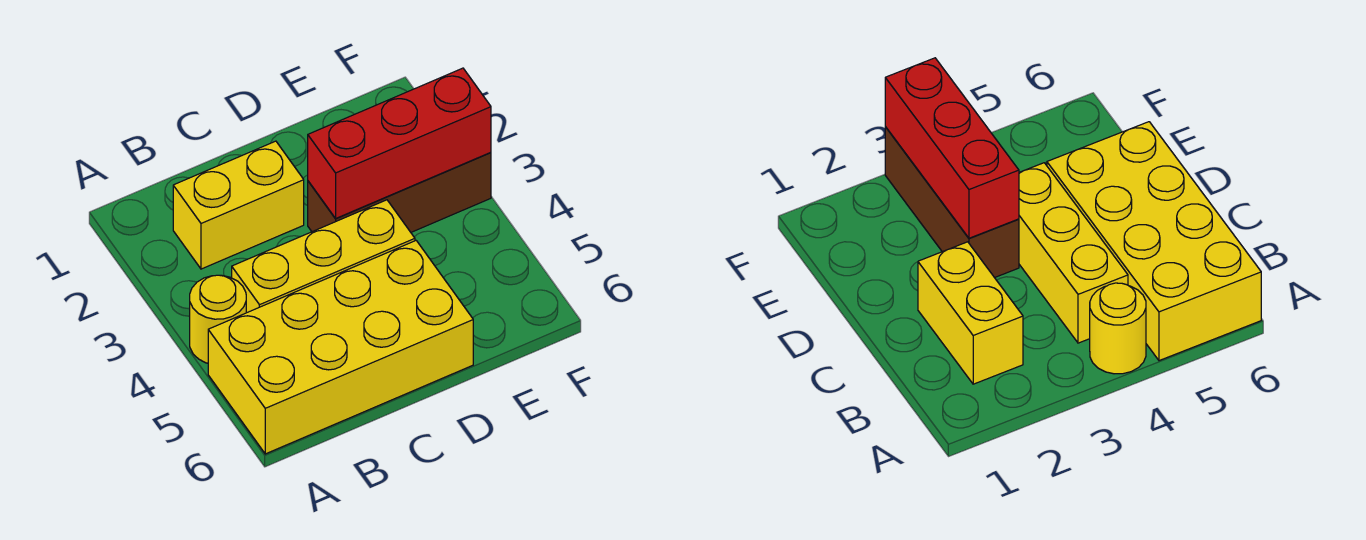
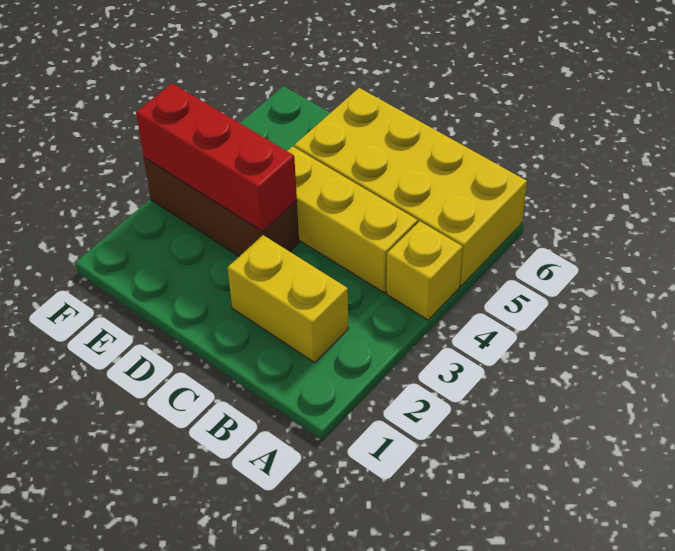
yellow round brick A4 level 1 -> yellow brick A4 level 1

